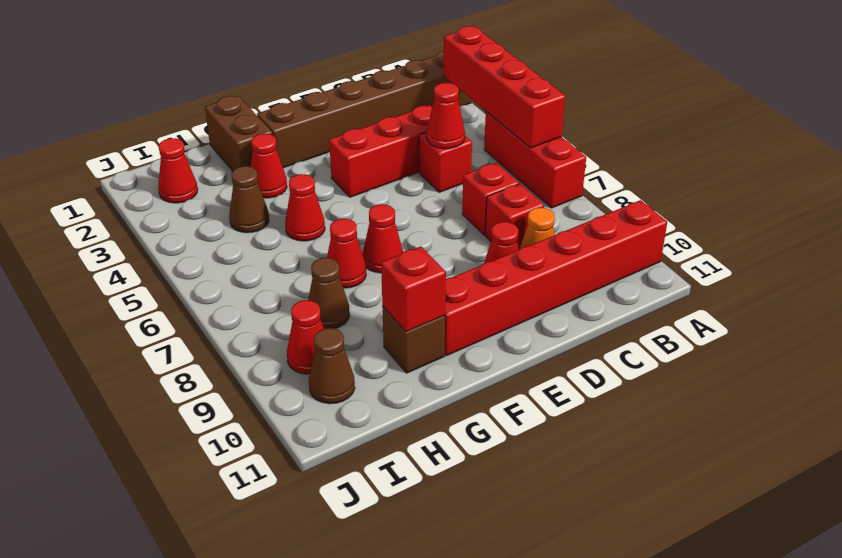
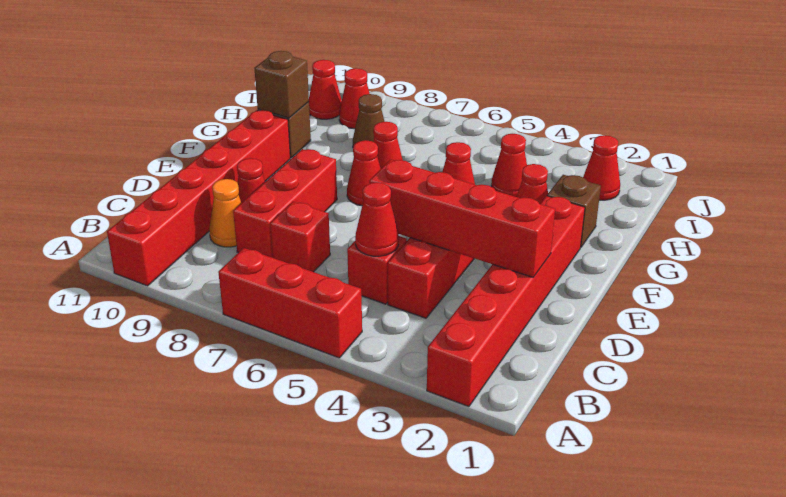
brown brick A2:F2 level 1 -> red brick A2:F2 level 1
red brick A3:A6 level 2 -> red brick D2:D5 level 2
red brick C8 level 1 -> red brick C8:E8 level 1
brown brick G1:G2 level 1 -> brown brick G2 level 1
red brick G10 level 2 -> brown brick G10 level 2
brown cone H4 level 1 -> red cone H4 level 1
brown cone I10 level 1 -> red cone I10 level 1

